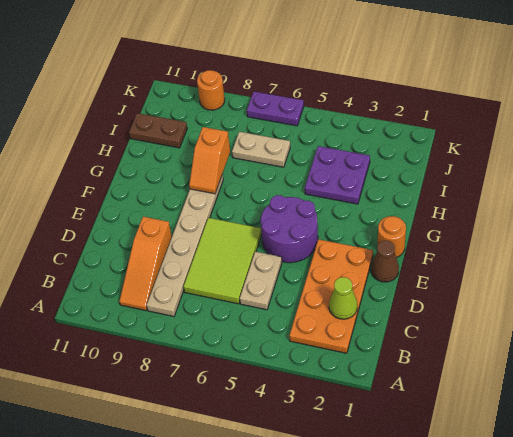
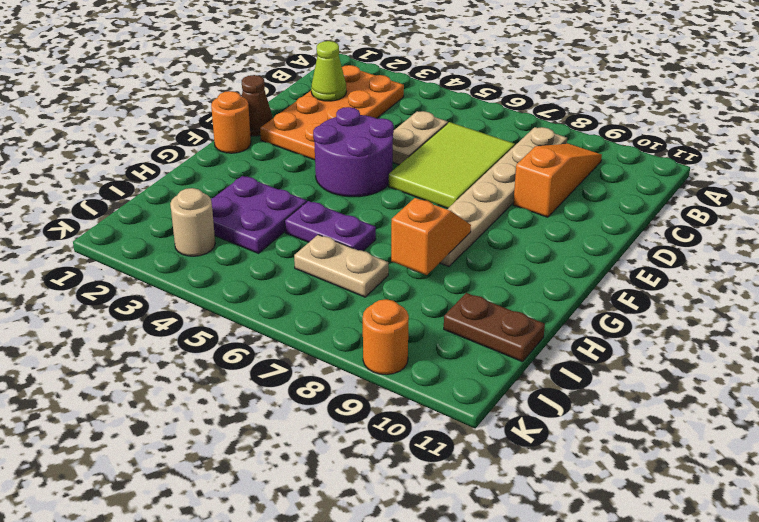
none -> tan round brick J3 level 1
purple plate K6:K7 level 1 -> purple plate H5:H6 level 1

